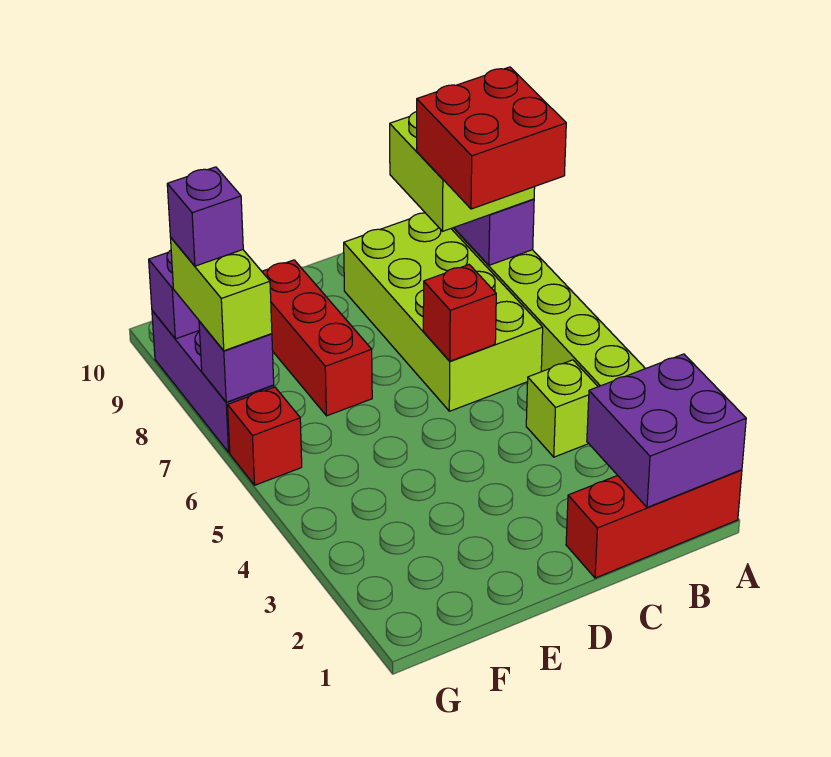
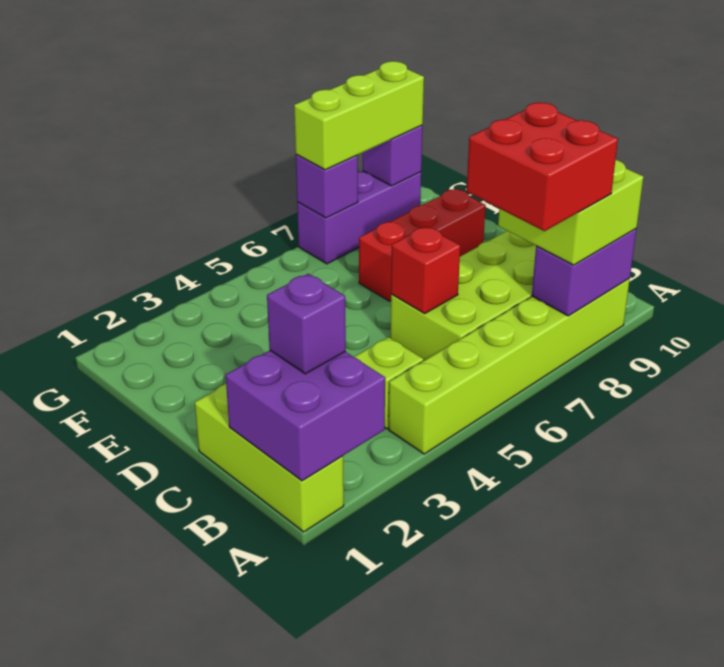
red brick A1:C1 level 1 -> lime brick A1:C1 level 1
red brick G6 level 1 -> none
lime brick G7:G8 level 3 -> lime brick G7:G9 level 3
purple brick G8 level 4 -> purple brick B2 level 3

